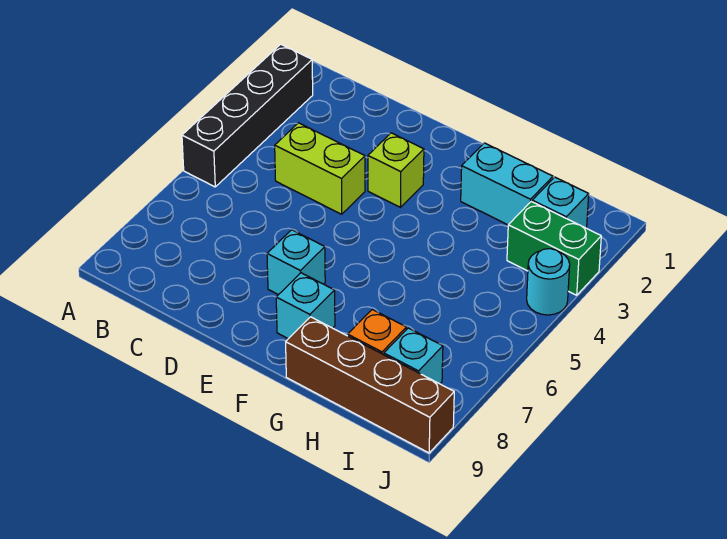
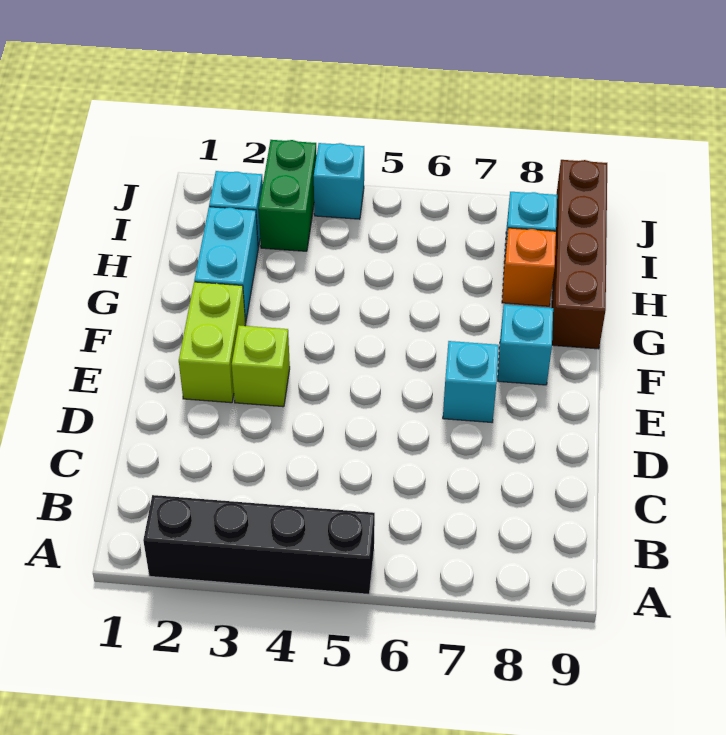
lime brick C4:D4 level 1 -> lime brick E2:F2 level 1
cyan round brick J4 level 1 -> cyan brick J4 level 1

